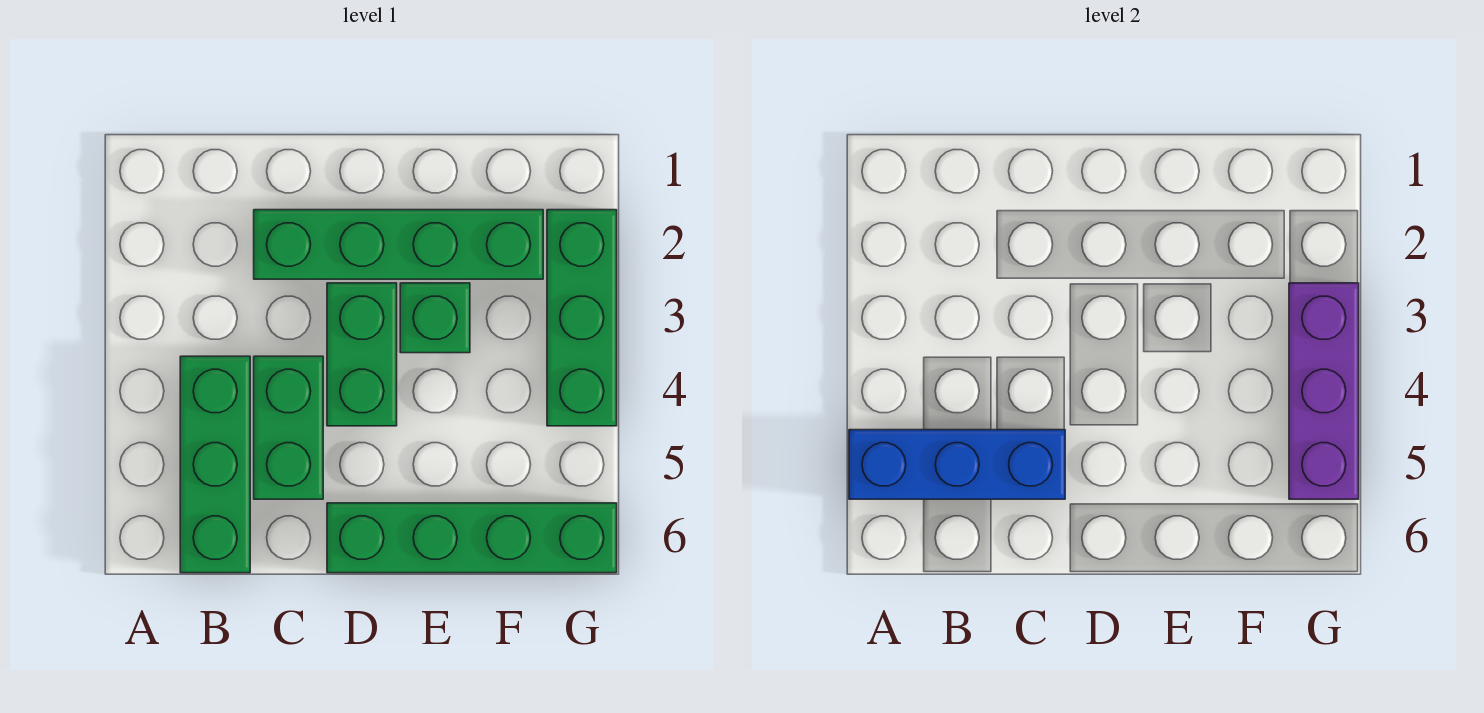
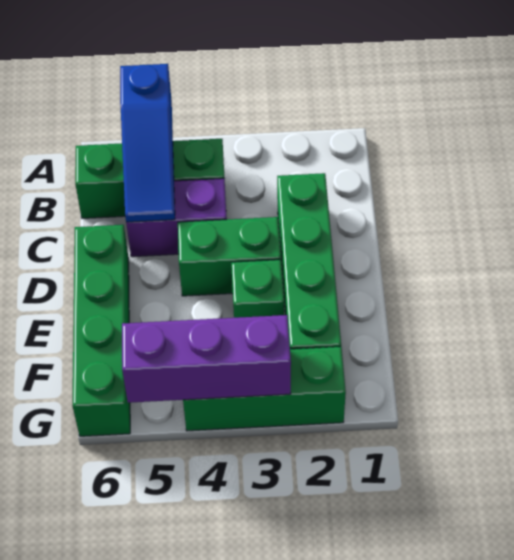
blue brick A5:C5 level 2 -> blue slope A5:C5 level 2 top A
green brick C4:C5 level 1 -> purple brick C4:C5 level 1

